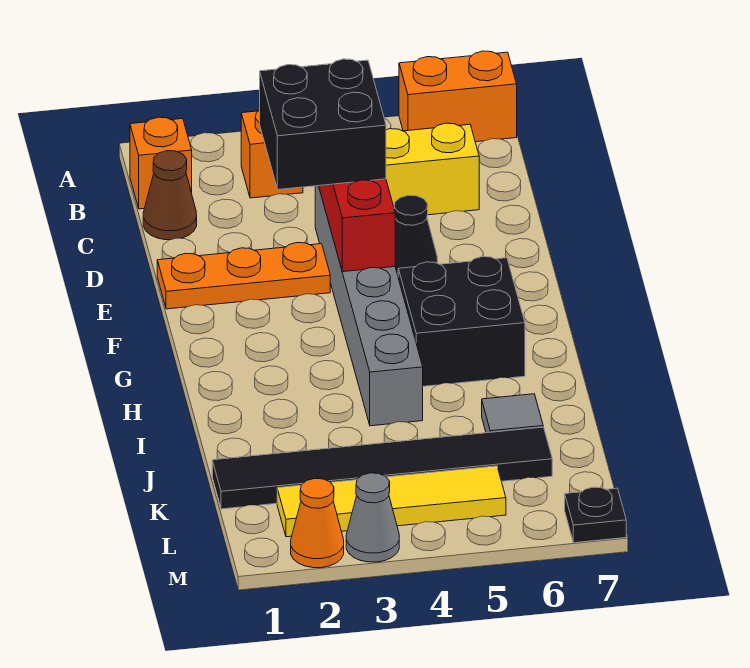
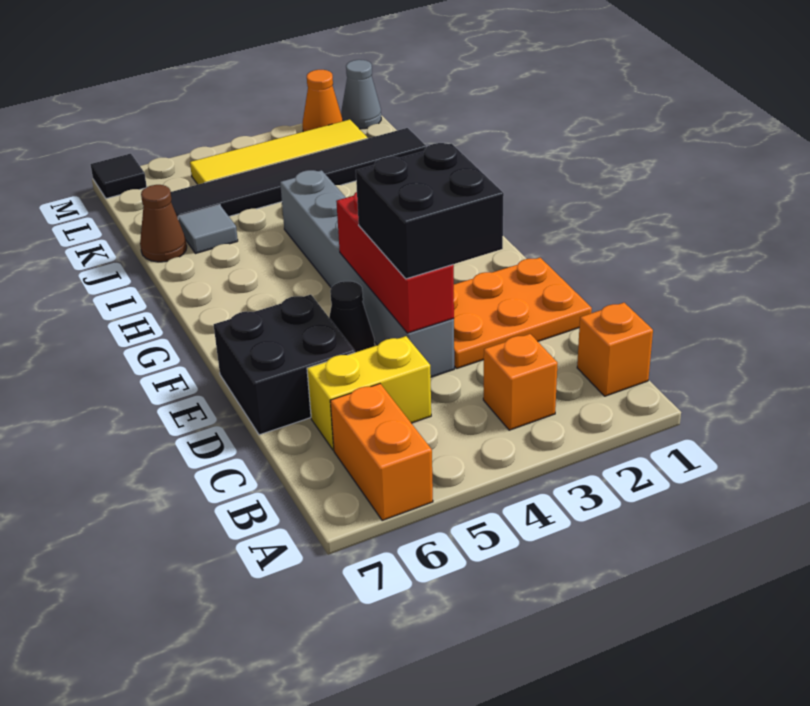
orange brick A6:A7 level 1 -> orange brick A6:B6 level 1
brown cone C1 level 1 -> brown cone J7 level 1
orange plate E1:E3 level 1 -> orange plate D1:E3 level 1
black brick G5:H6 level 1 -> black brick D6:E7 level 1
grey cone M3 level 1 -> grey cone M1 level 1
black plate M7 level 1 -> black tile M7 level 1

